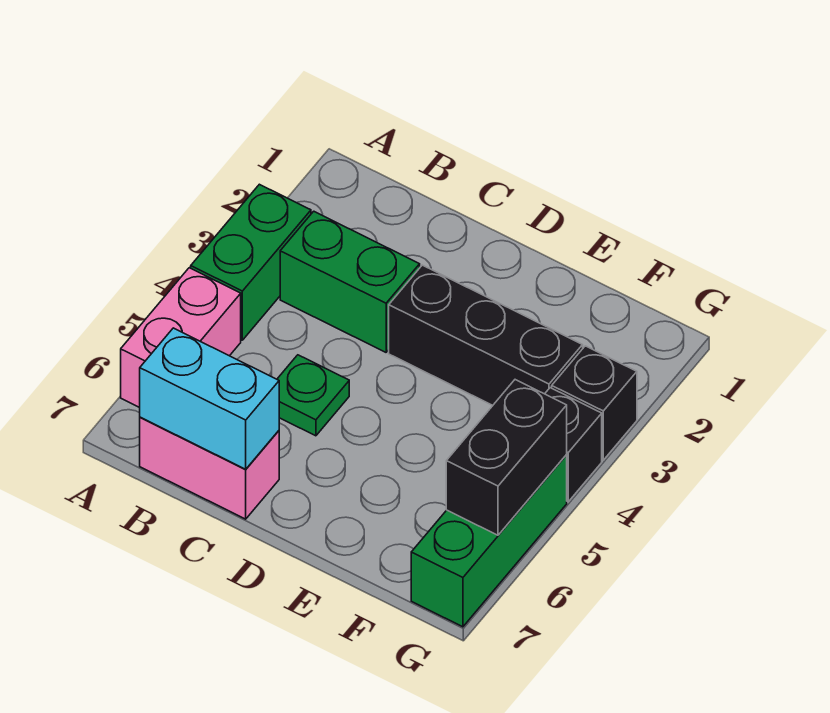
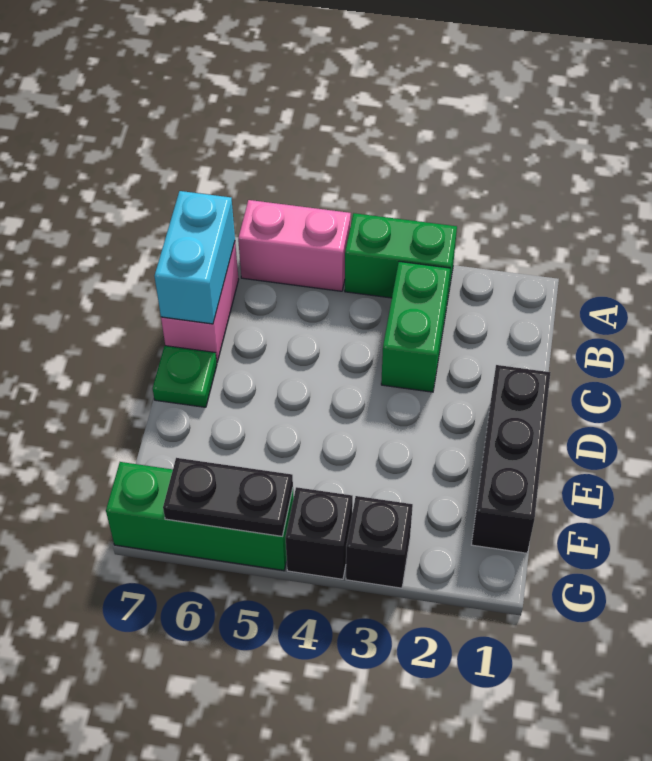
green plate C5 level 1 -> green plate D7 level 1
black brick D3:F3 level 1 -> black brick D1:F1 level 1
black brick G5:G6 level 2 -> black plate G5:G6 level 2

